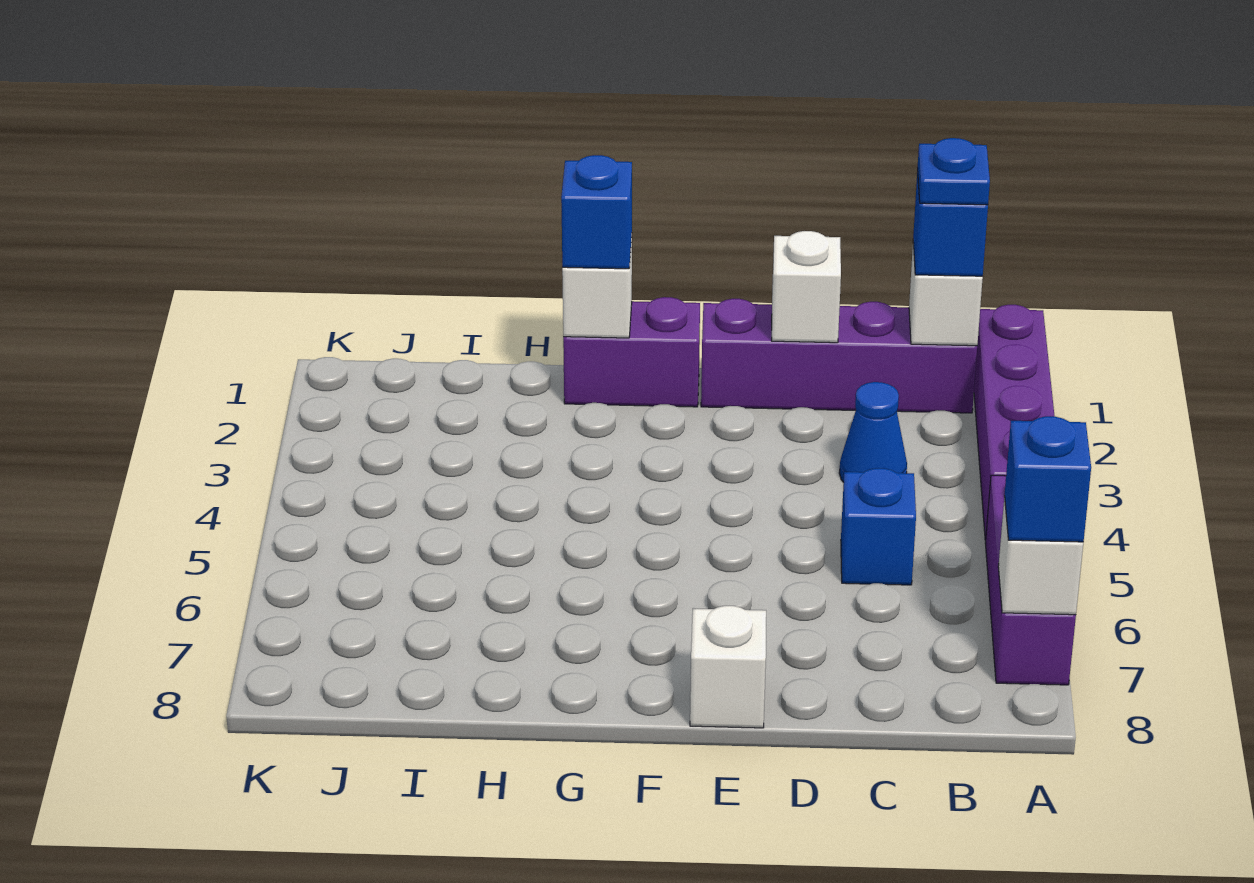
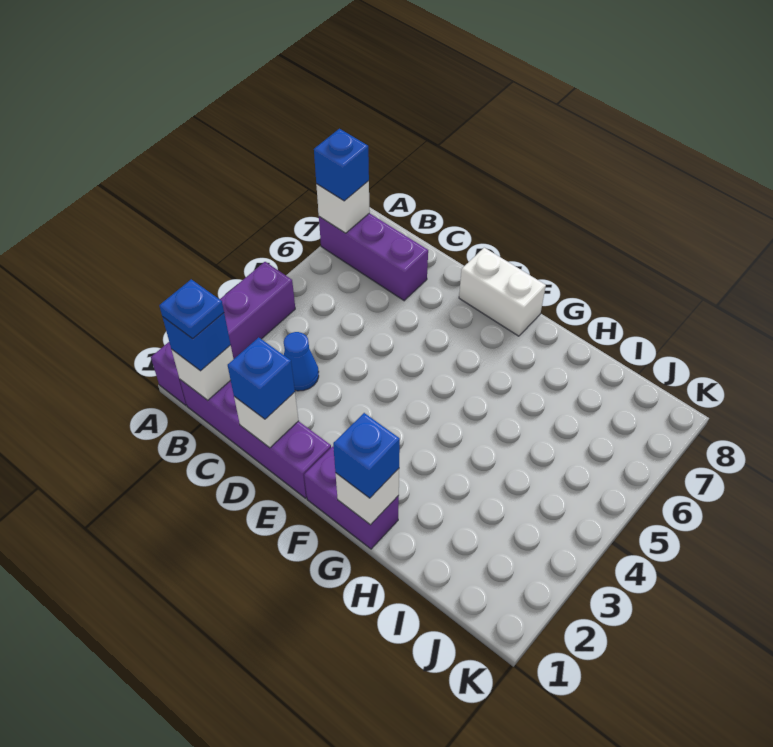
purple brick A5:A7 level 1 -> purple brick A7:C7 level 1
blue brick C5 level 1 -> blue brick D1 level 3
white brick E8 level 1 -> white brick E8:F8 level 1

